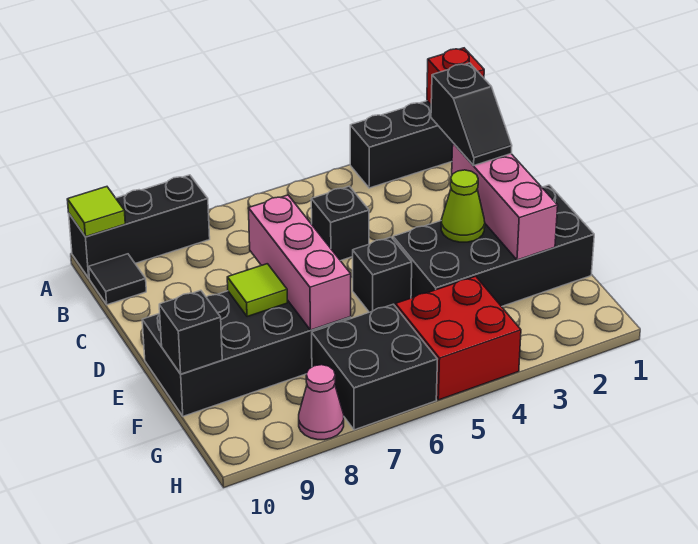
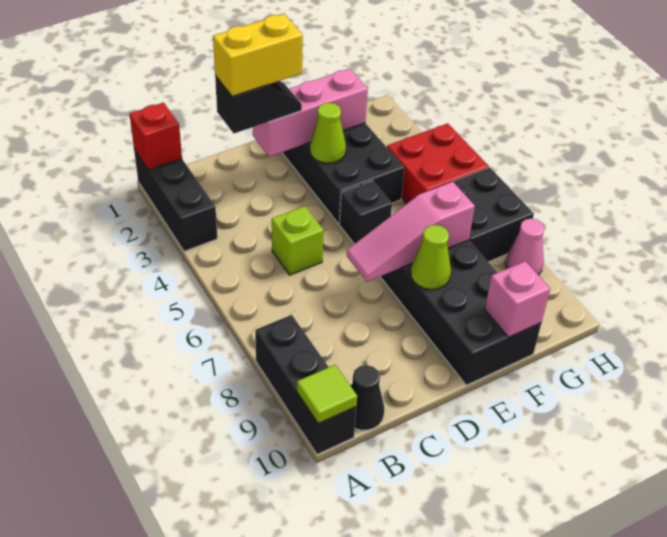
black tile B10 level 1 -> black cone B10 level 1
none -> yellow brick C2:D2 level 4
black brick C5 level 1 -> lime brick C5 level 1
pink brick D7:F7 level 2 -> pink slope D7:F7 level 2 top F
lime tile E8 level 2 -> lime cone E8 level 2
black brick F10 level 2 -> pink brick F10 level 2

